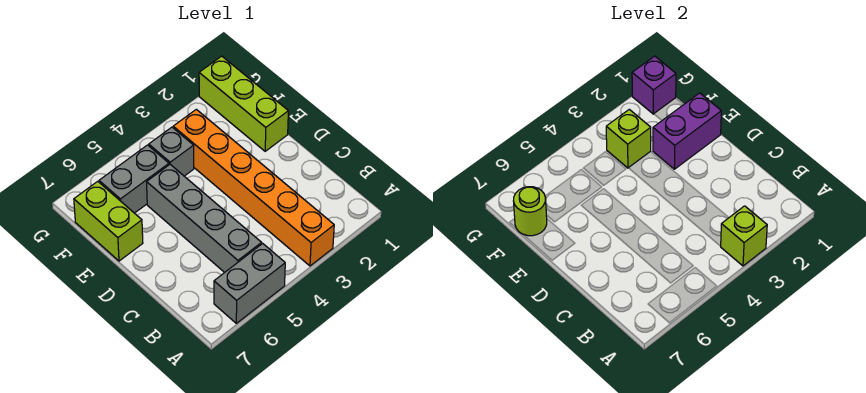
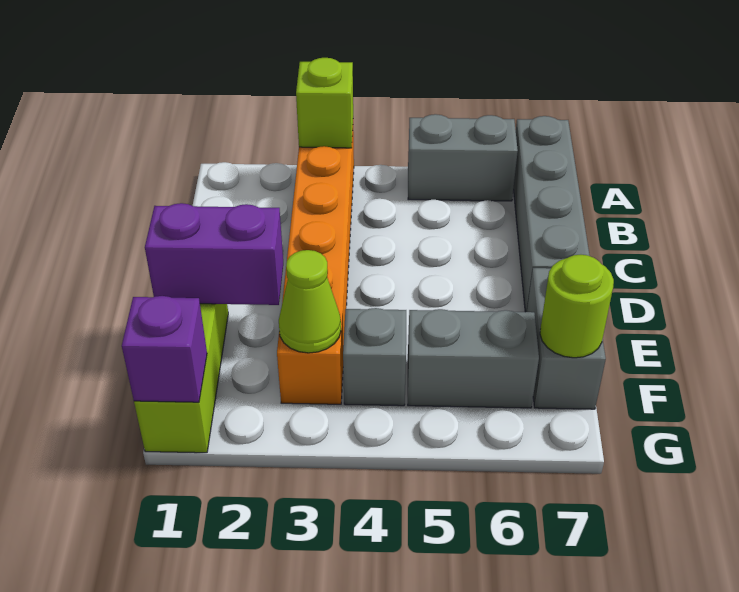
grey brick B5:E5 level 1 -> grey brick A7:D7 level 1
lime brick E7:F7 level 1 -> grey brick E7:F7 level 1
lime brick F3 level 2 -> lime cone F3 level 2

